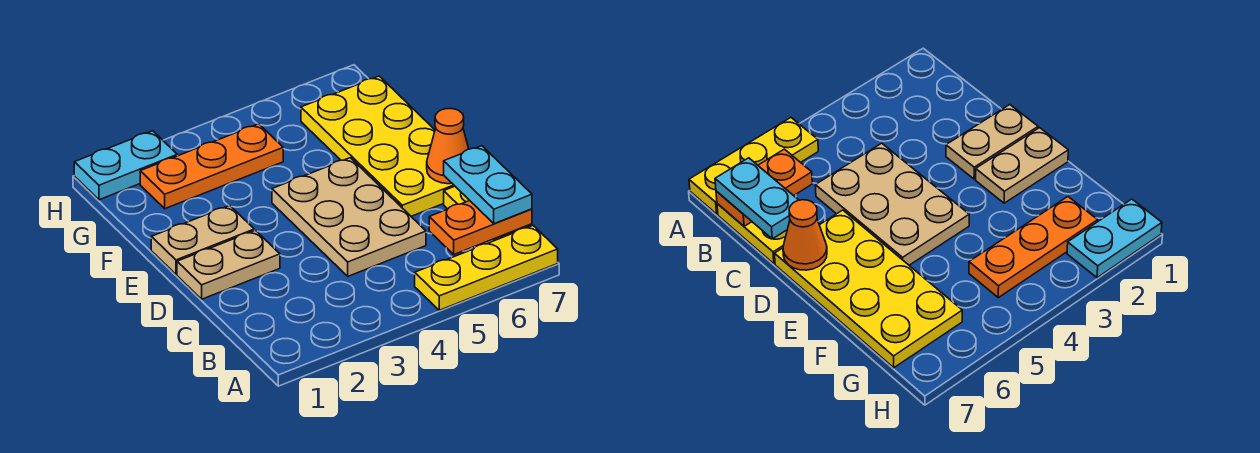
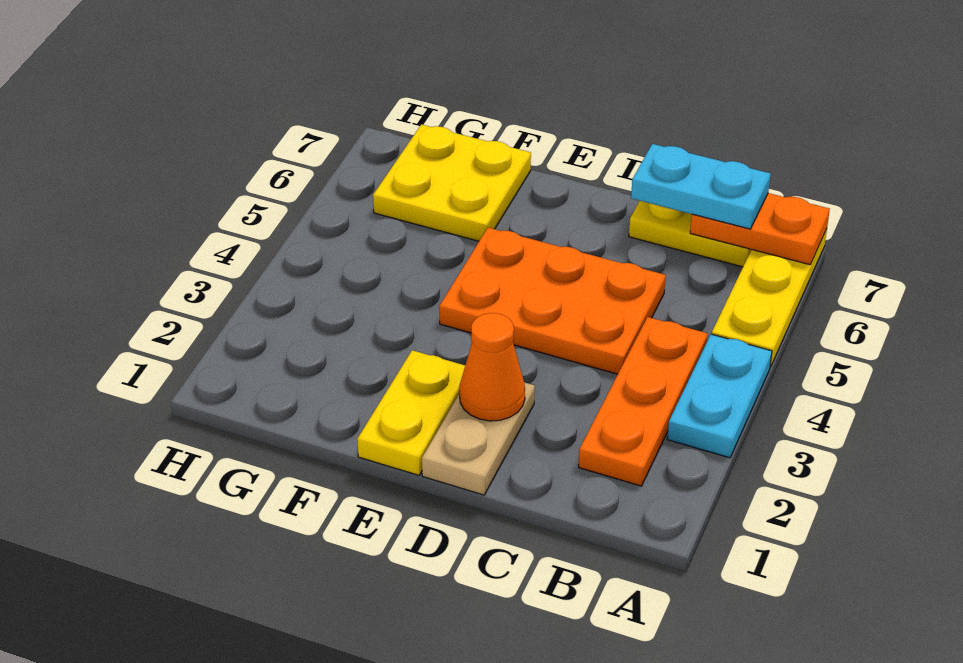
orange plate B6:B7 level 2 -> orange plate A7:B7 level 2
tan plate C4:E5 level 1 -> orange plate C4:E5 level 1
yellow plate D6:G7 level 1 -> yellow plate F6:G7 level 1
orange cone D7 level 2 -> orange cone D2 level 2
tan plate E1:E2 level 1 -> yellow plate E1:E2 level 1
orange plate G2:G4 level 1 -> orange plate B2:B4 level 1
cyan plate H1:H2 level 1 -> cyan plate A3:A4 level 1

